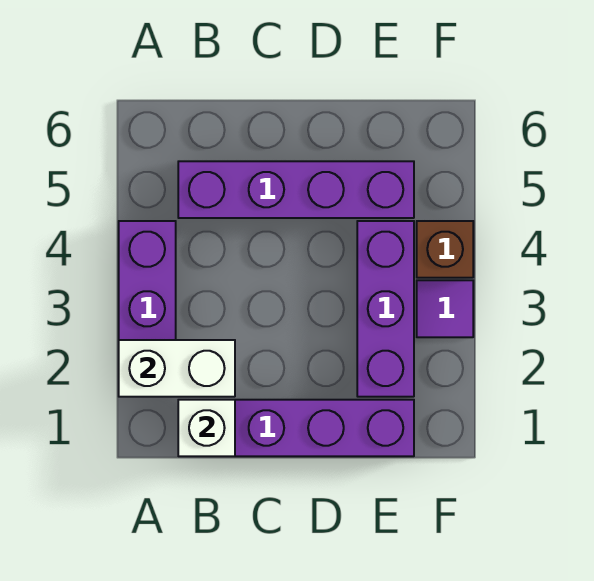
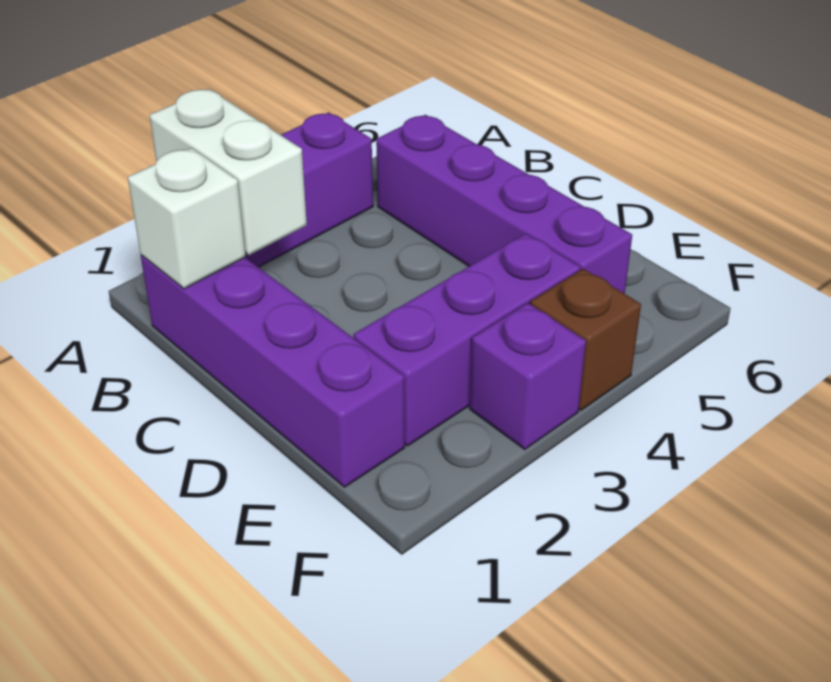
purple tile F3 level 1 -> purple brick F3 level 1

